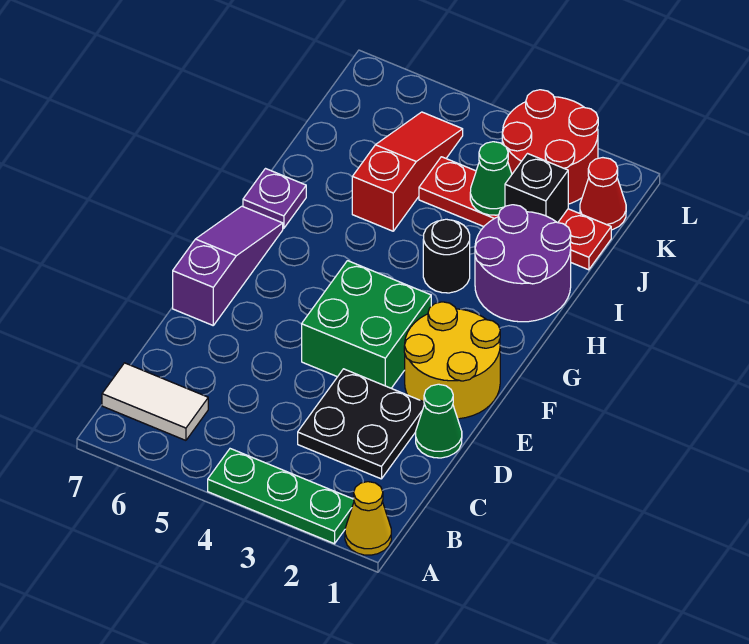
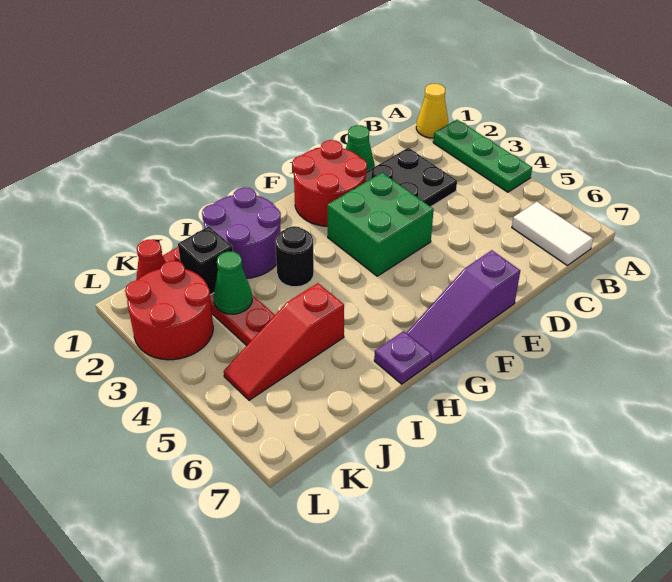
yellow round brick E1:F2 level 1 -> red round brick E1:F2 level 1

